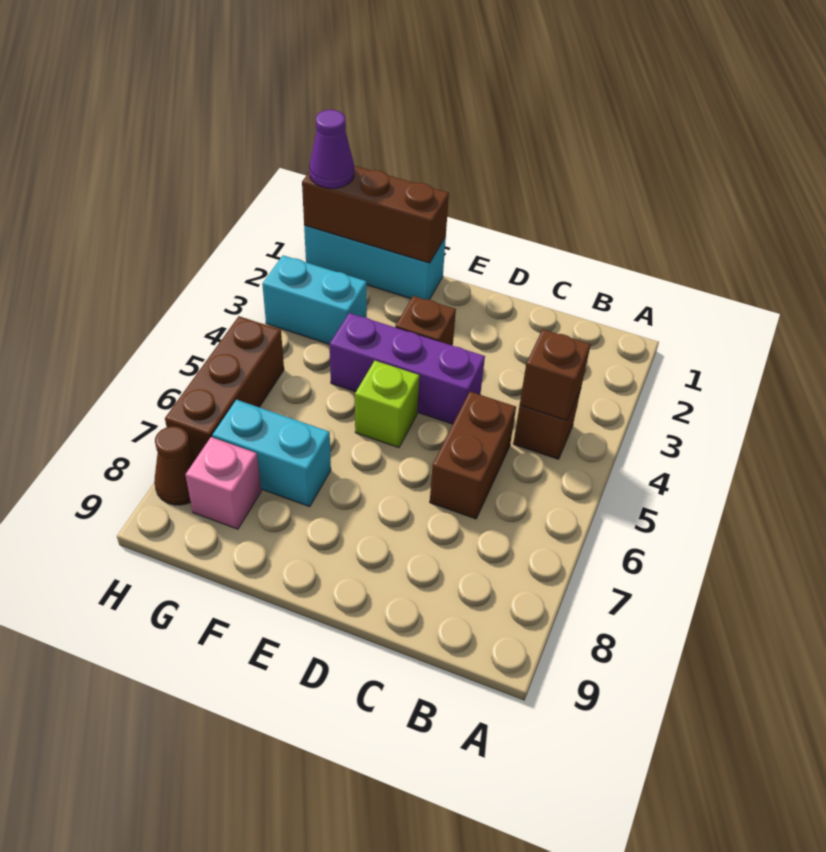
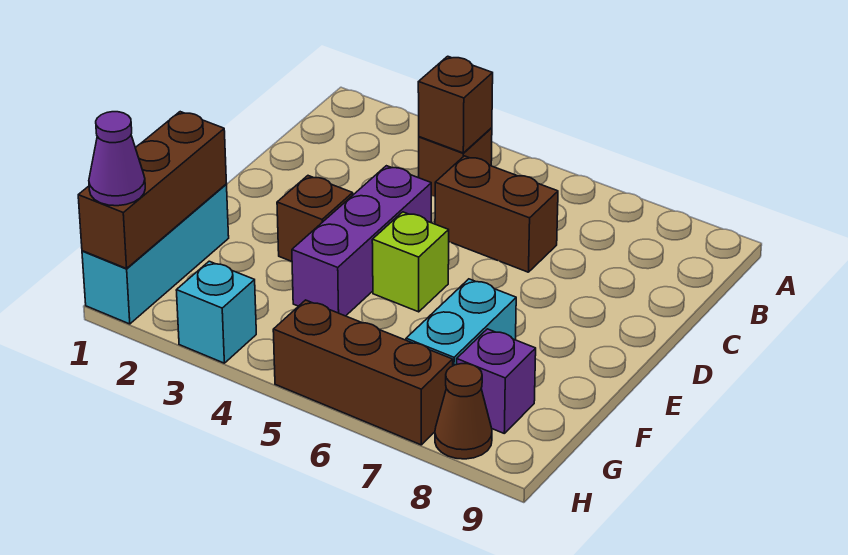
cyan brick G3:H3 level 1 -> cyan brick H3 level 1
pink brick G8 level 1 -> purple brick G8 level 1

